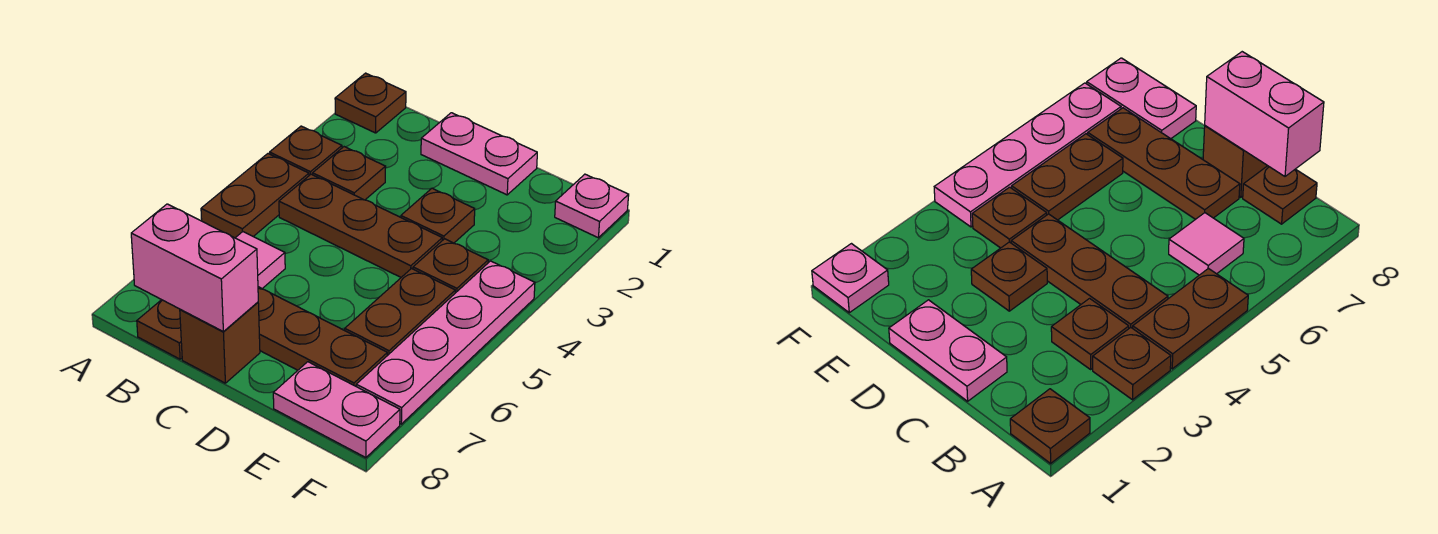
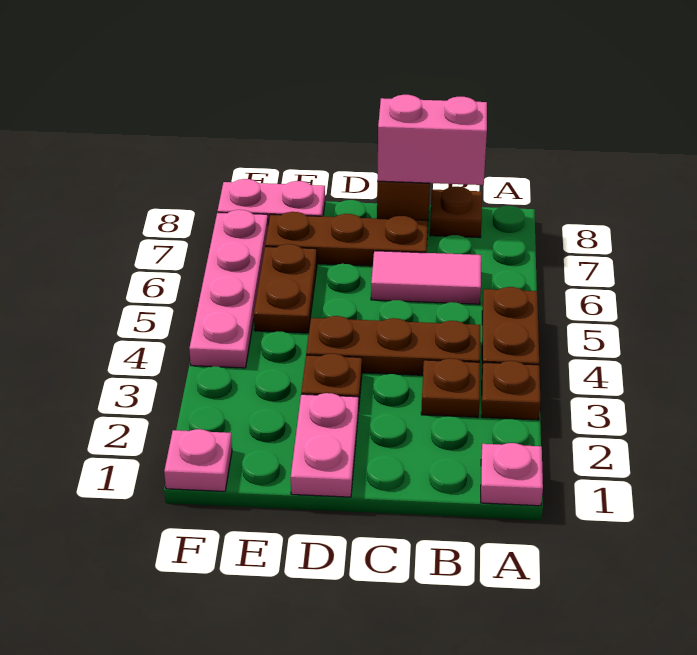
brown plate A1 level 1 -> pink plate A1 level 1
pink tile B6 level 1 -> pink tile B6:C6 level 1
pink plate C1:D1 level 1 -> pink plate D1:D2 level 1
brown plate E4 level 1 -> none

